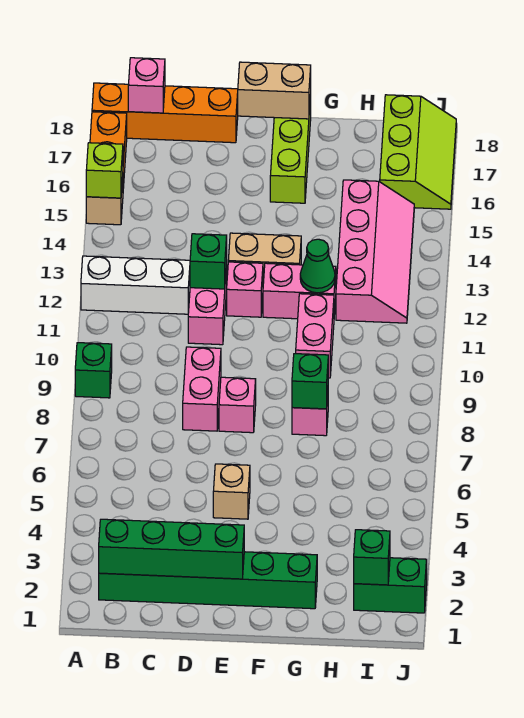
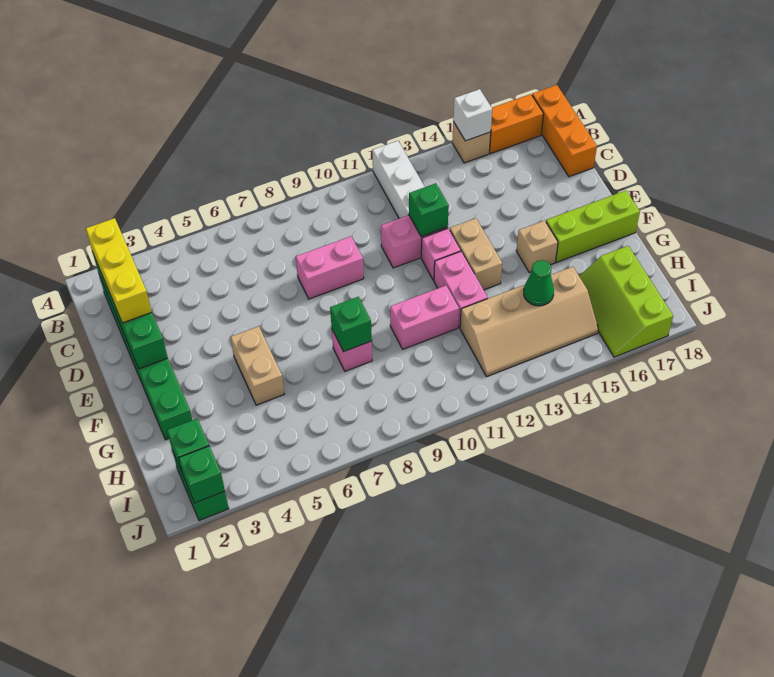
green brick A9 level 1 -> green brick J2 level 2
lime brick A15 level 2 -> white brick A15 level 2
orange brick A18:D18 level 1 -> orange brick A18:C18 level 1
none -> yellow brick B2:D2 level 3
pink brick B18 level 2 -> none
tan brick E5 level 1 -> tan brick F15 level 1
pink brick E8 level 1 -> none
tan brick E18:F18 level 2 -> tan brick F5:G5 level 1
green cone G12 level 2 -> green cone H14 level 2
pink slope H12:I15 level 1 top H -> tan slope H12:I15 level 1 top H
lime slope I16:J18 level 1 top I -> lime slope H16:J17 level 1 top 17

